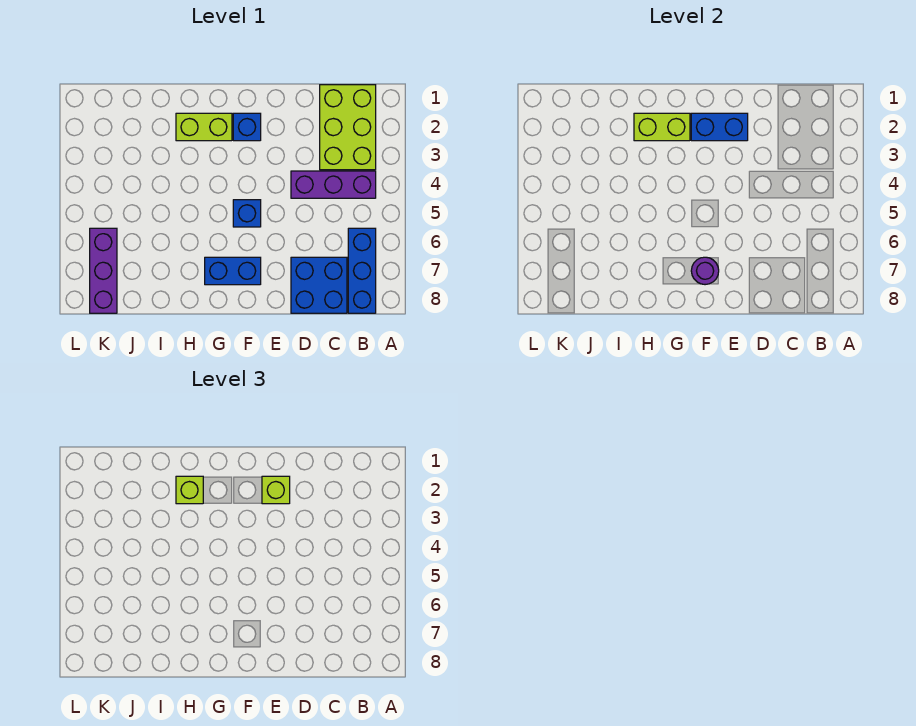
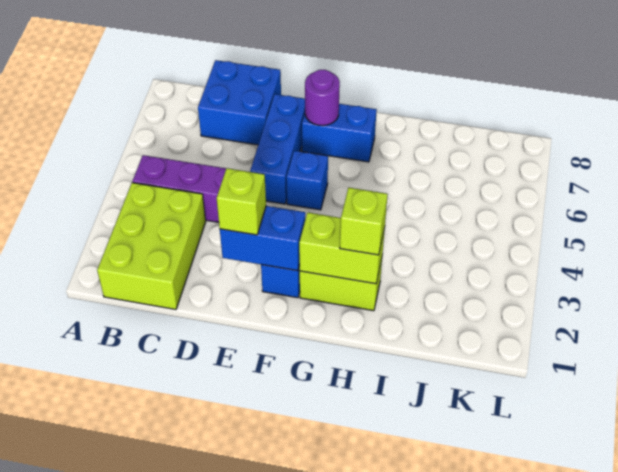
blue brick B6:B8 level 1 -> blue brick E5:E7 level 1
purple brick K6:K8 level 1 -> none

